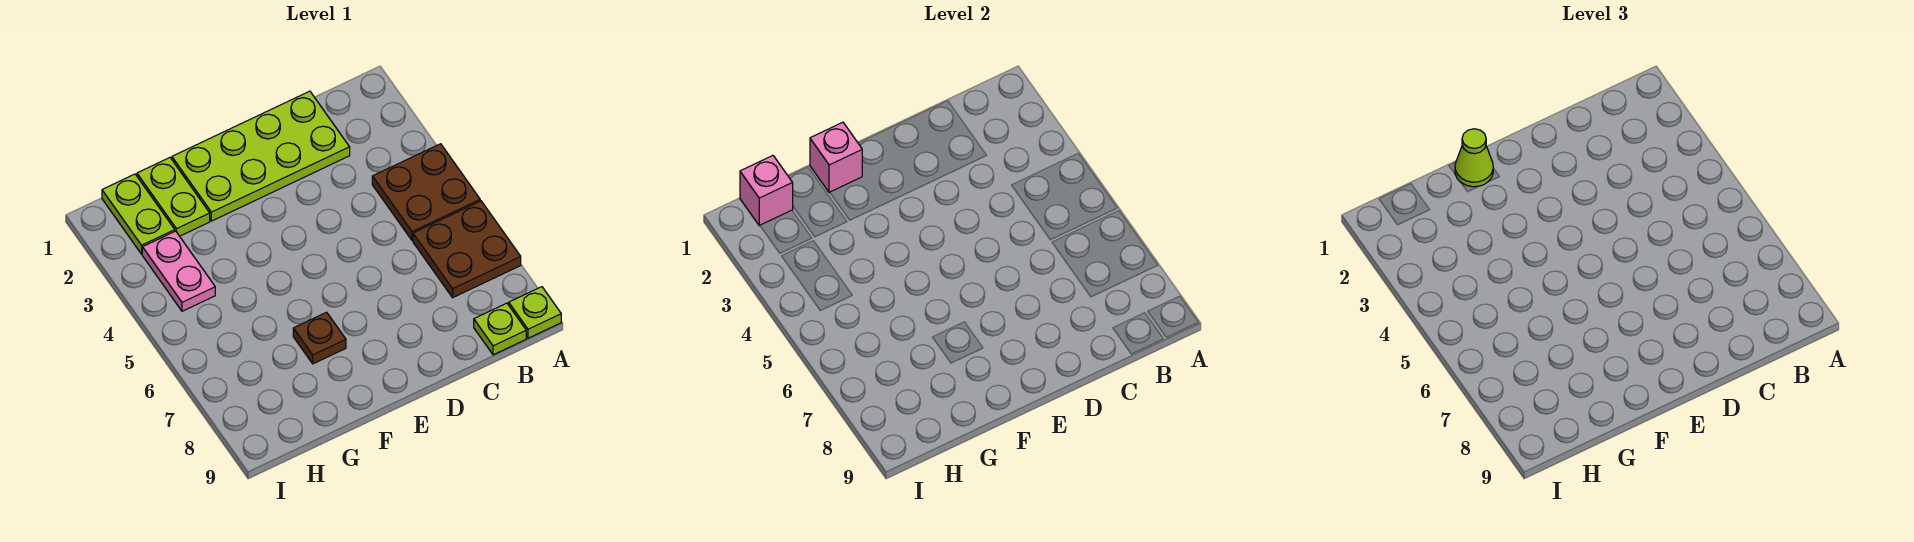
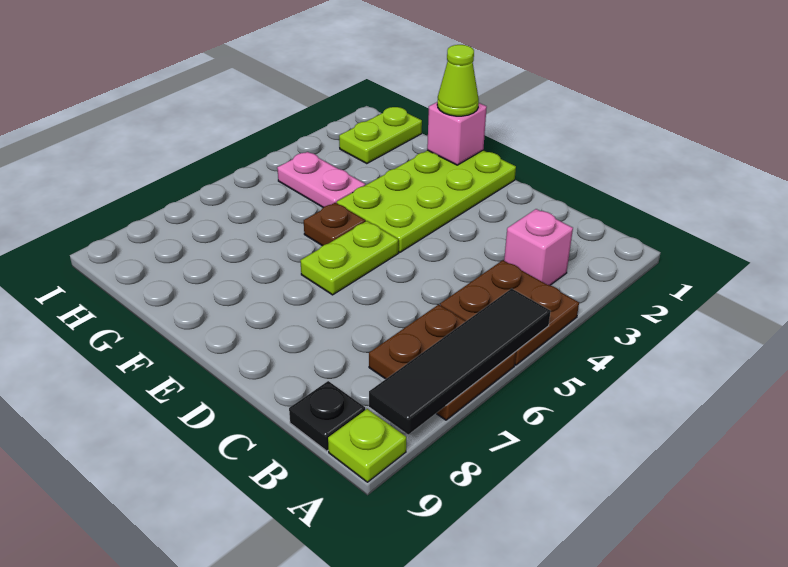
none -> black tile A5:A8 level 2
lime plate B9 level 1 -> black plate B9 level 1
lime plate C1:F2 level 1 -> lime plate E1:F4 level 1
brown plate F7 level 1 -> brown plate F5 level 1
lime plate G1:G2 level 1 -> lime plate E5:E6 level 1
pink brick H1 level 2 -> pink brick B3 level 1
pink plate H3:H4 level 1 -> pink plate G4:H4 level 1

